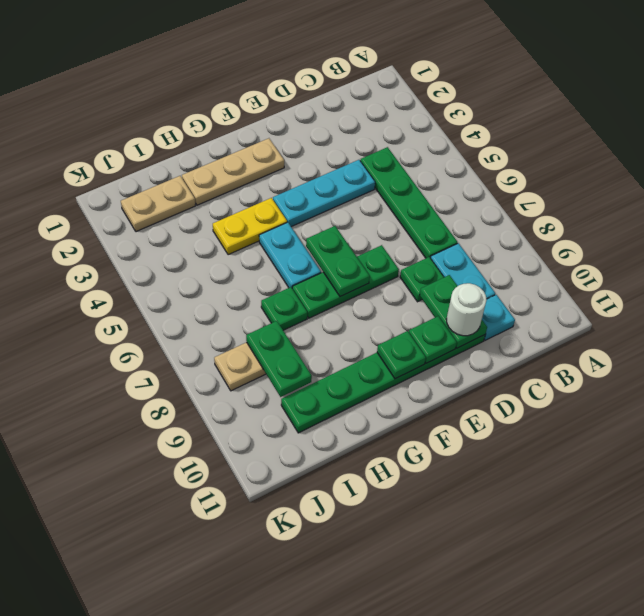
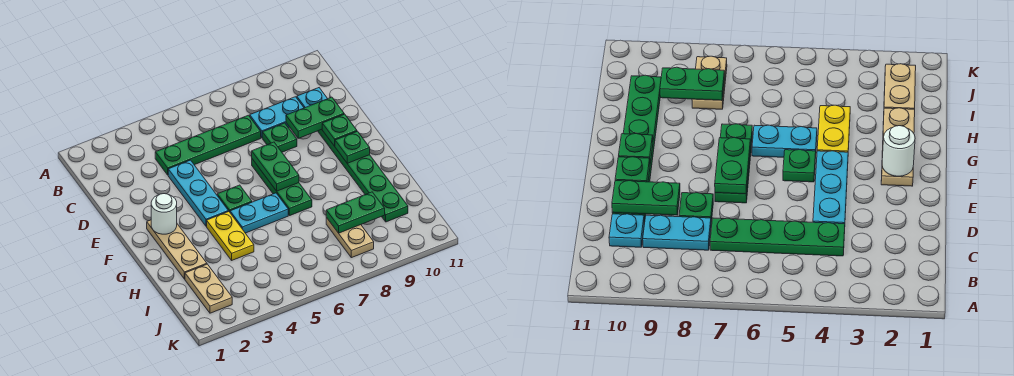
white round brick D10 level 3 -> white round brick F2 level 2
green plate F6:F7 level 2 -> green plate E7:F7 level 2
green plate H7 level 1 -> green plate F5 level 1

